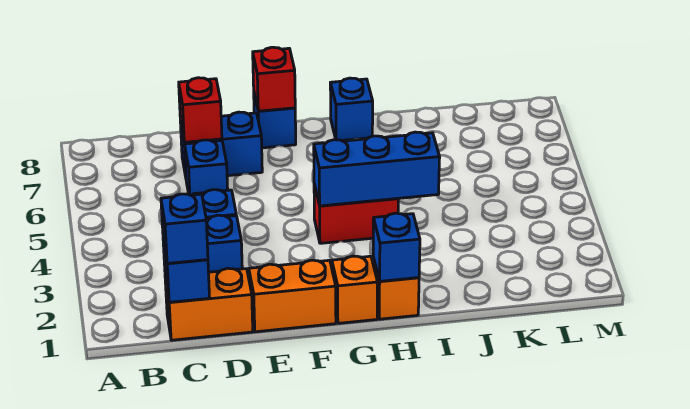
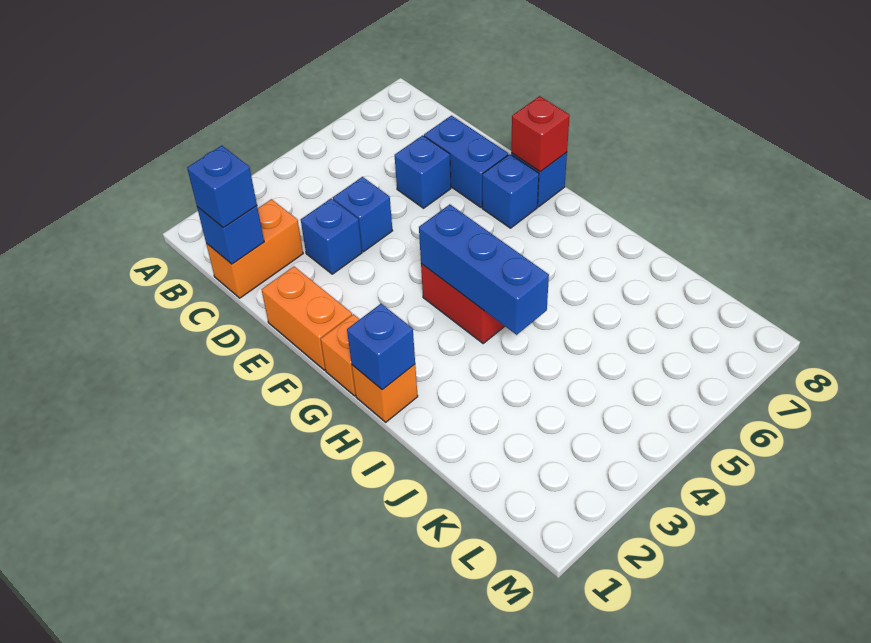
orange brick C1:D1 level 1 -> orange brick C1:C2 level 1
red brick D7 level 2 -> none
blue brick H8 level 1 -> blue brick F7 level 1

